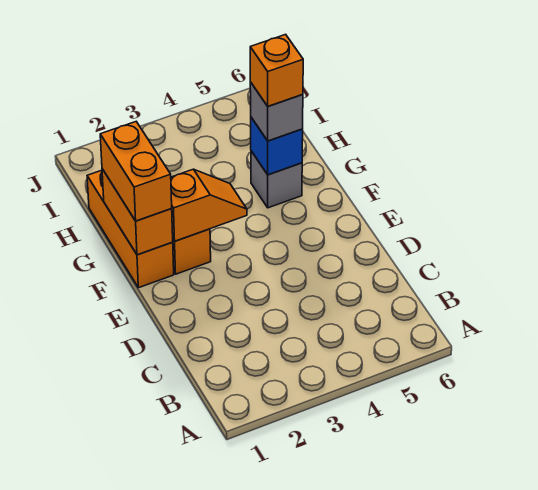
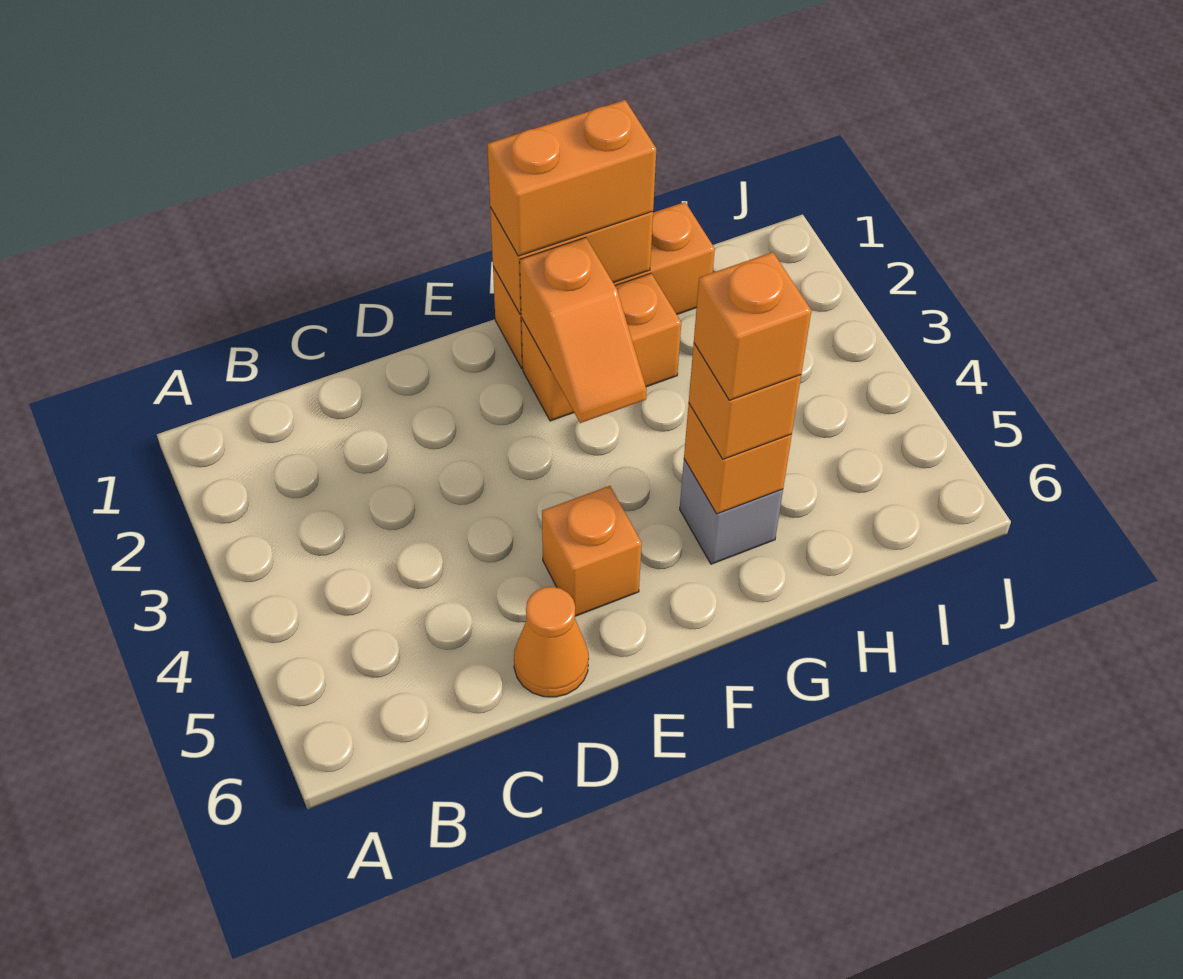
none -> orange cone D6 level 1
none -> orange brick E5 level 1
blue brick G5 level 2 -> orange brick G5 level 2
grey brick G5 level 3 -> orange brick G5 level 3

